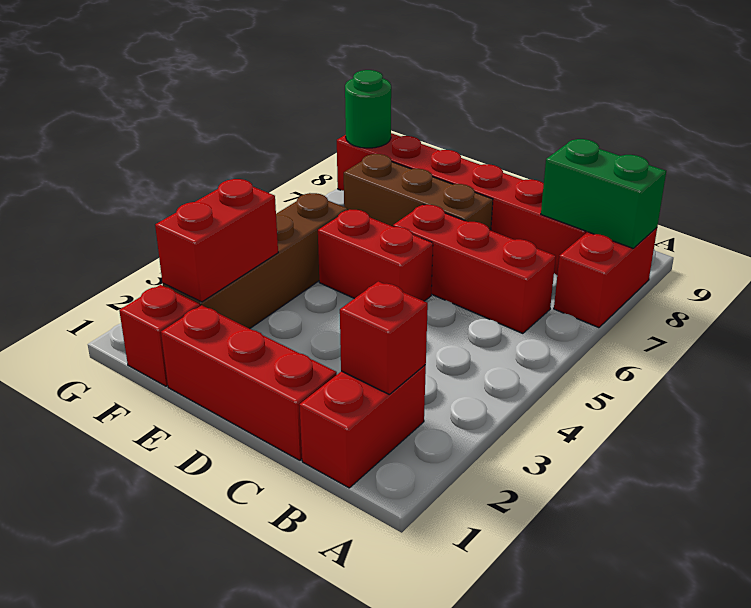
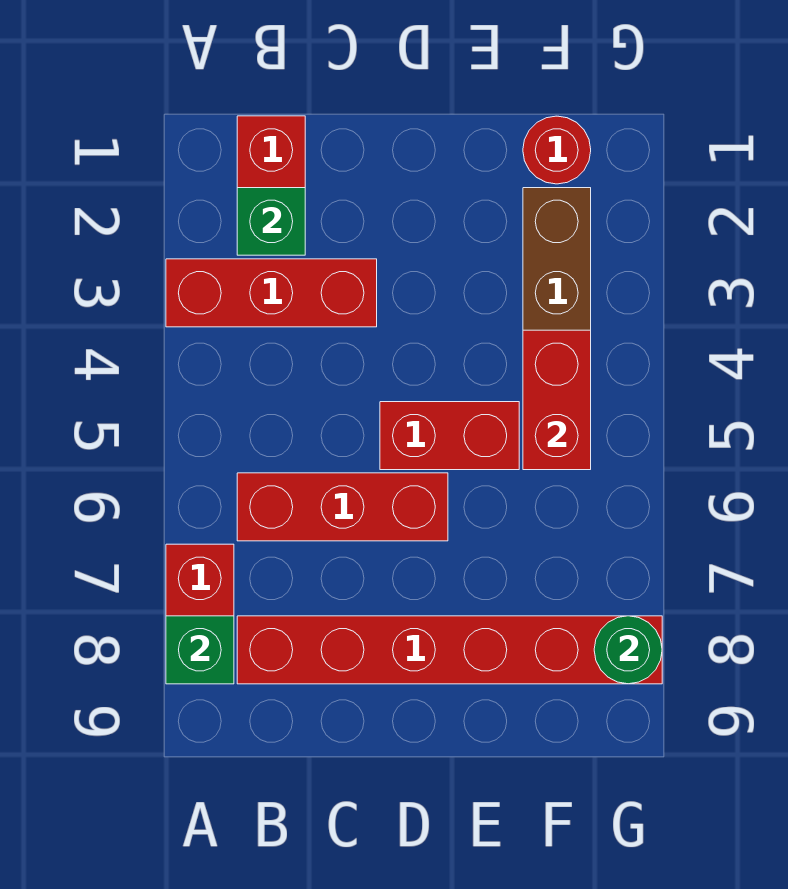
green brick A8:B8 level 2 -> green brick A8 level 2
red brick B2 level 2 -> green brick B2 level 2
red brick C1:E1 level 1 -> red brick A3:C3 level 1
brown brick D7:F7 level 1 -> none
red brick F1 level 1 -> red round brick F1 level 1
red brick F2:F3 level 2 -> red brick F4:F5 level 2

